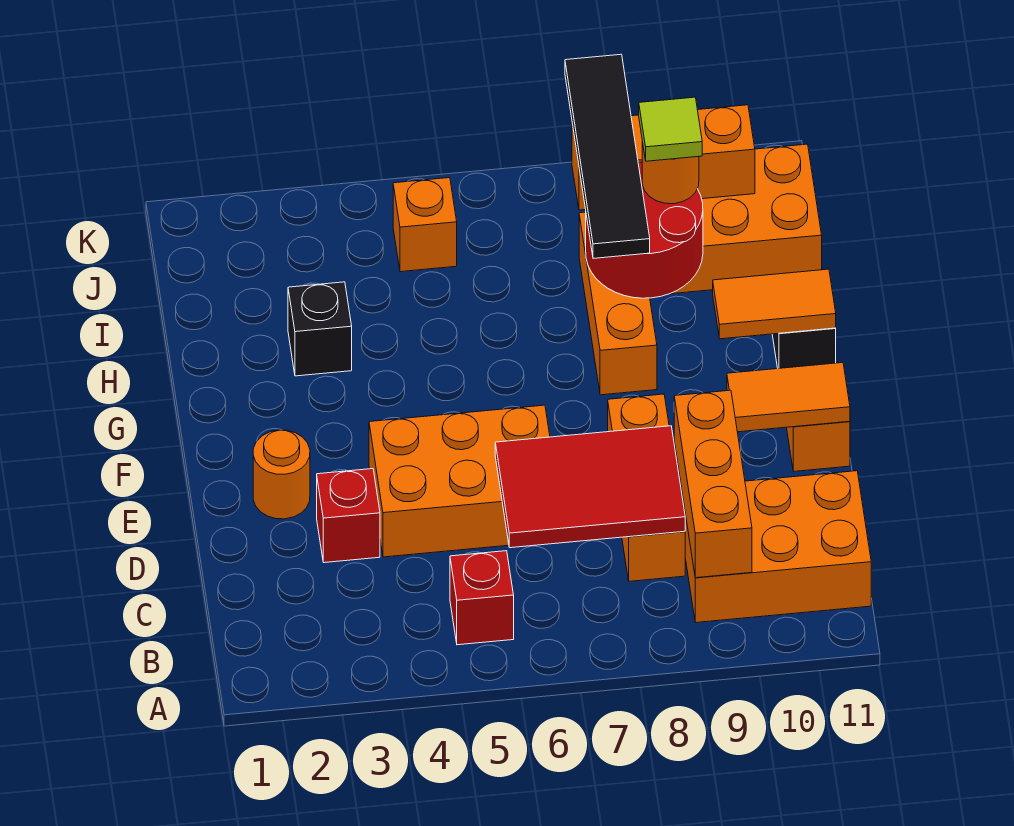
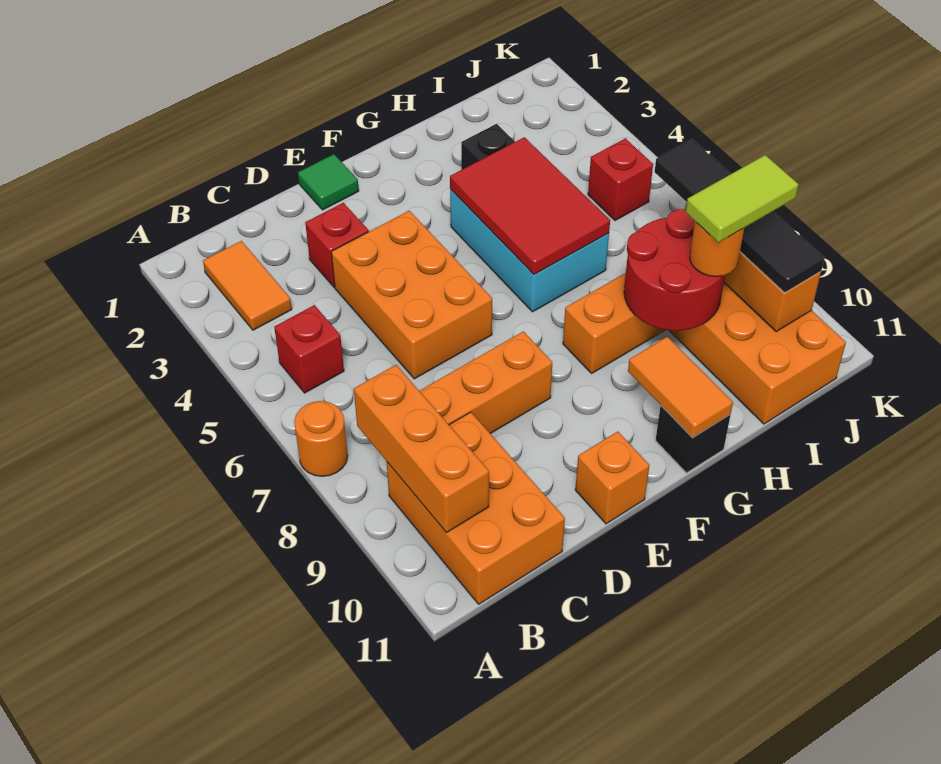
orange brick B9:D9 level 2 -> orange brick B8:B10 level 2
red tile C6:D8 level 2 -> red tile G4:H6 level 2
none -> green tile E1 level 1
orange round brick E2 level 1 -> orange round brick A7 level 1
orange tile E10:E11 level 2 -> orange tile B2:B3 level 1
none -> cyan brick G4:H6 level 1
black tile H8:K8 level 3 -> black tile J7:J10 level 3
lime tile I9 level 4 -> lime tile I9:J9 level 4
orange brick J5 level 1 -> red brick J5 level 1

